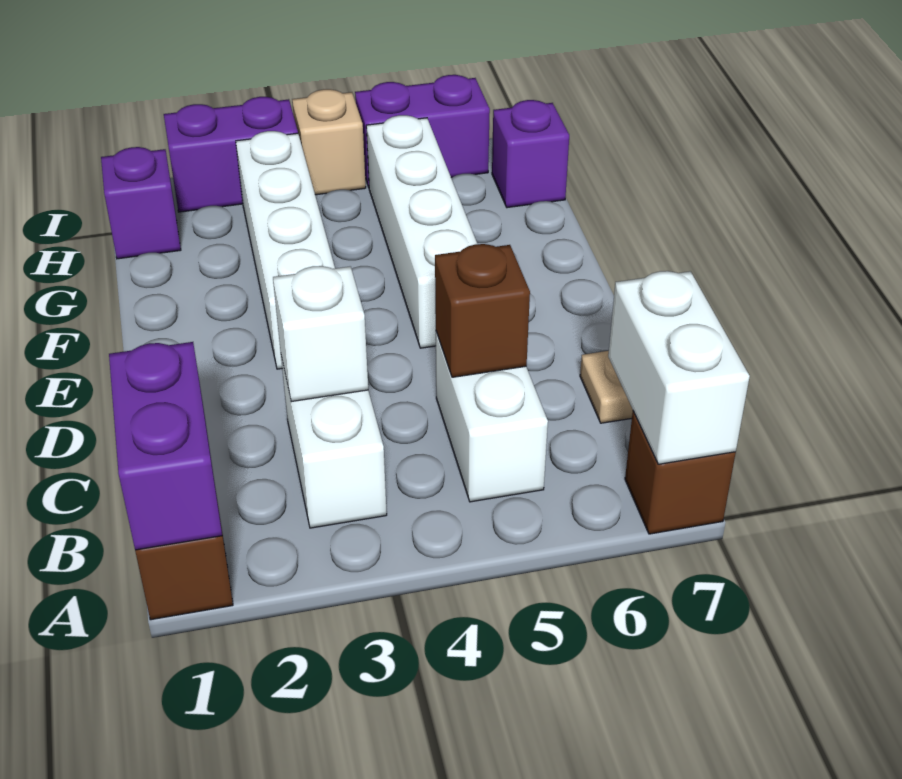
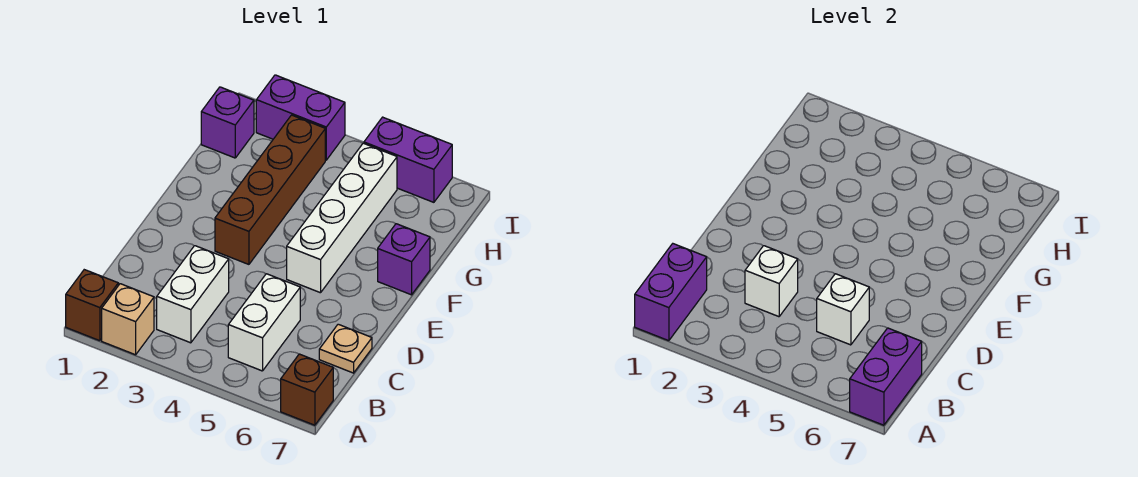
white brick A7:B7 level 2 -> purple brick A7:B7 level 2
brown brick C5 level 2 -> white brick C5 level 2
white brick E3:H3 level 1 -> brown brick E3:H3 level 1
purple brick H7 level 1 -> purple brick F7 level 1
tan brick I4 level 1 -> tan brick A2 level 1

